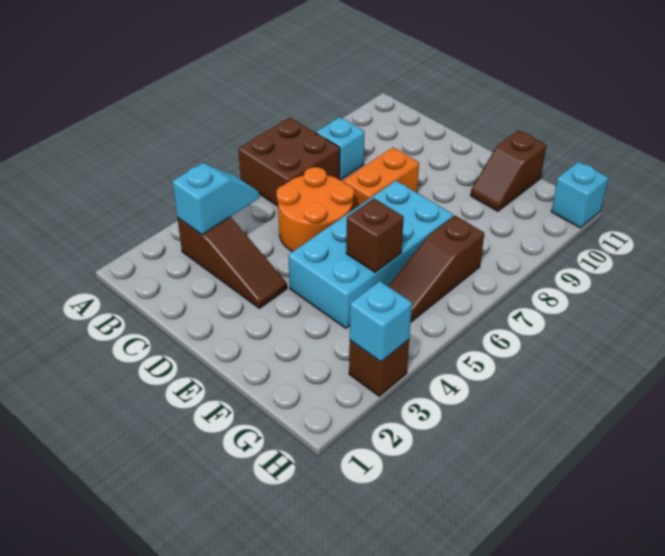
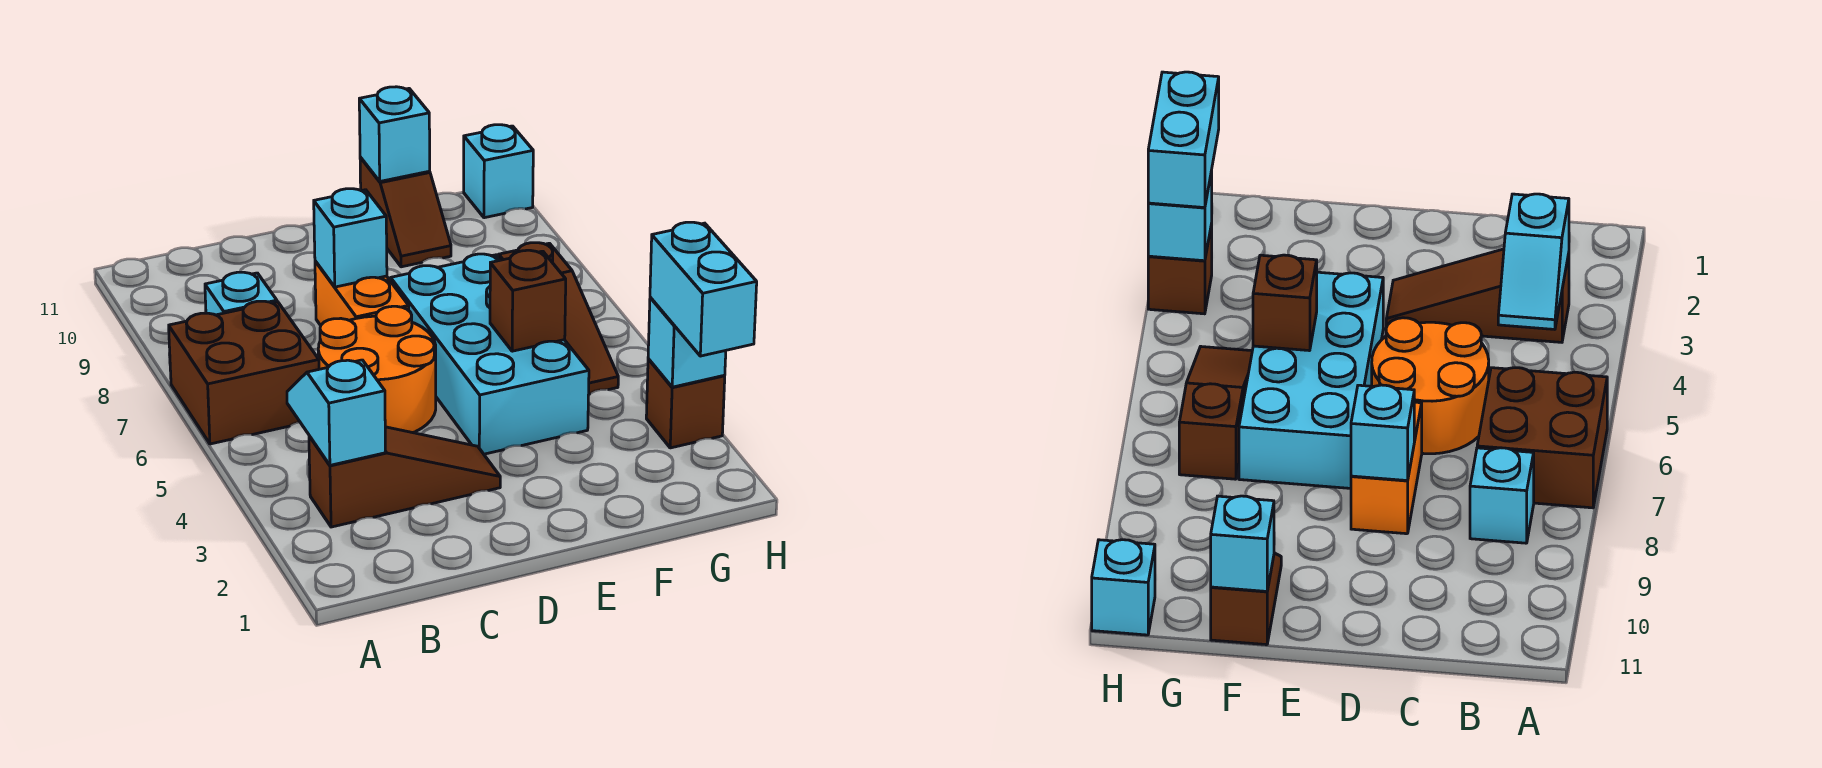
none -> cyan brick D8 level 2
none -> cyan brick F11 level 2
none -> cyan brick H2:H3 level 3

